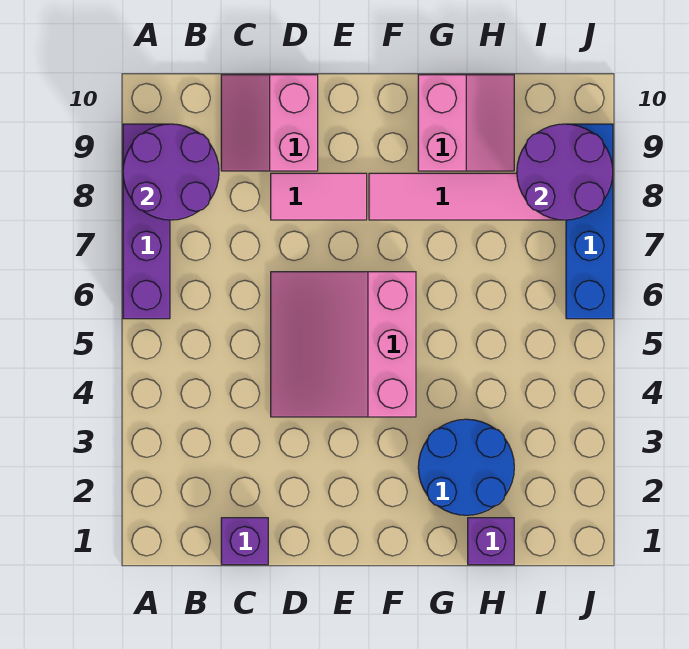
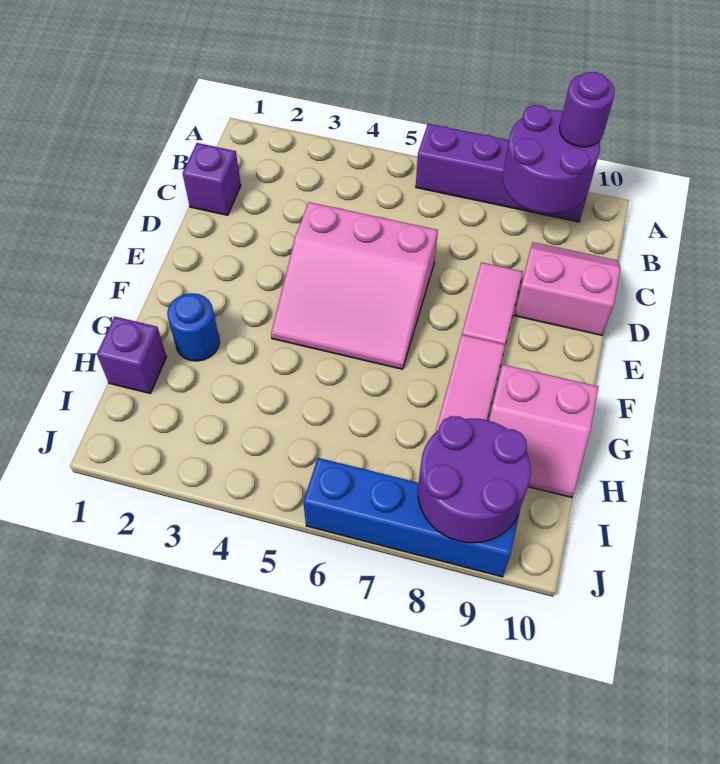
none -> purple round brick A9 level 3
pink slope D4:F6 level 1 top F -> pink slope D4:F6 level 1 top D
blue round brick G2:H3 level 1 -> blue round brick G2 level 1

